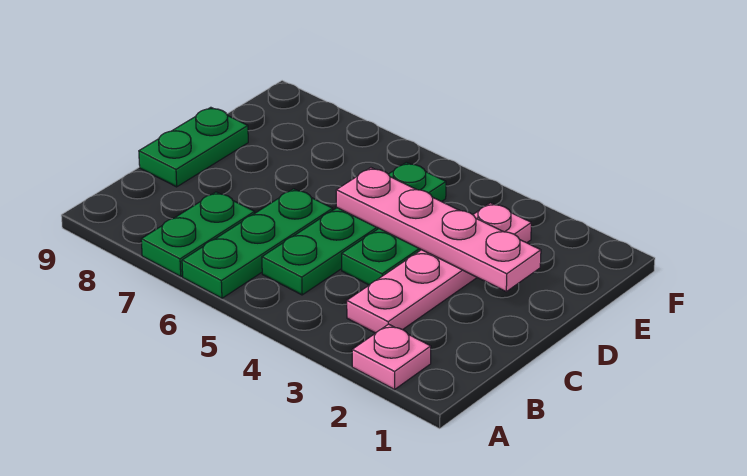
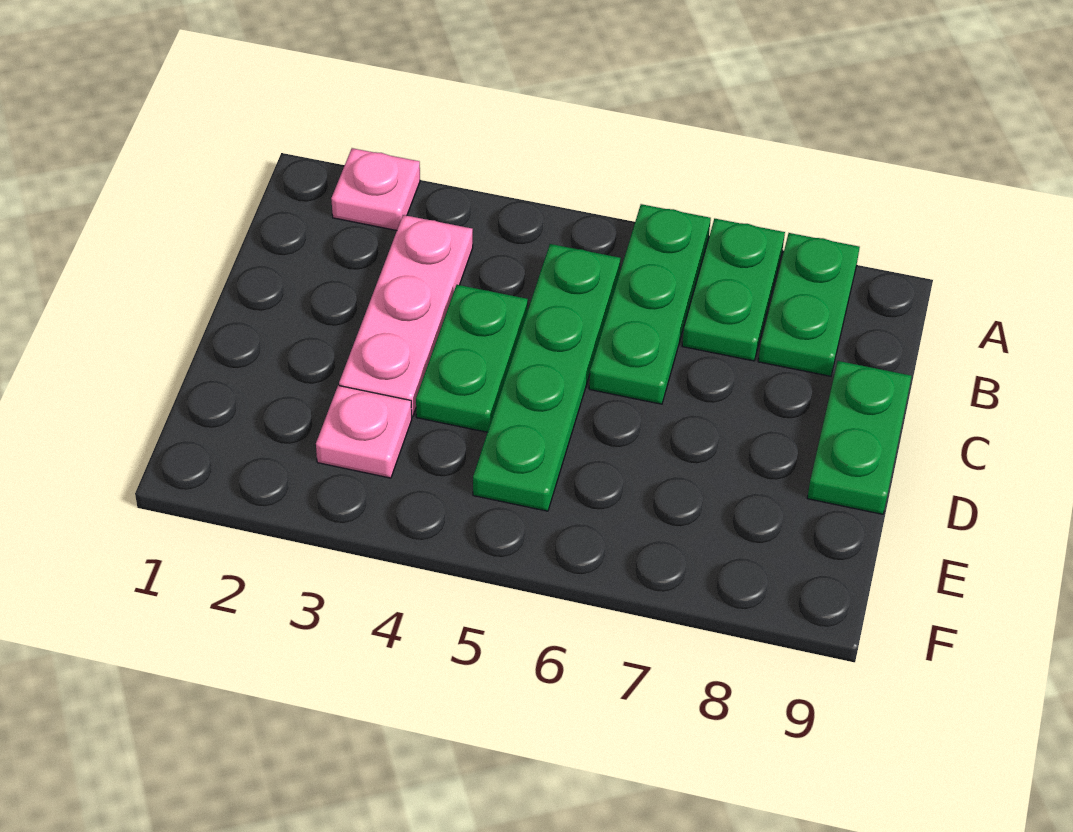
none -> green plate A8:B8 level 1
pink plate D2:D5 level 2 -> none

